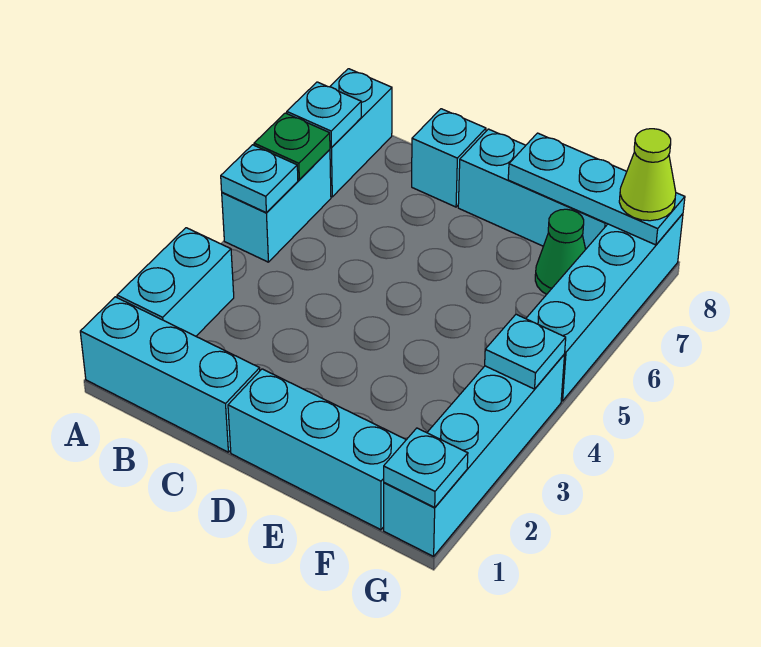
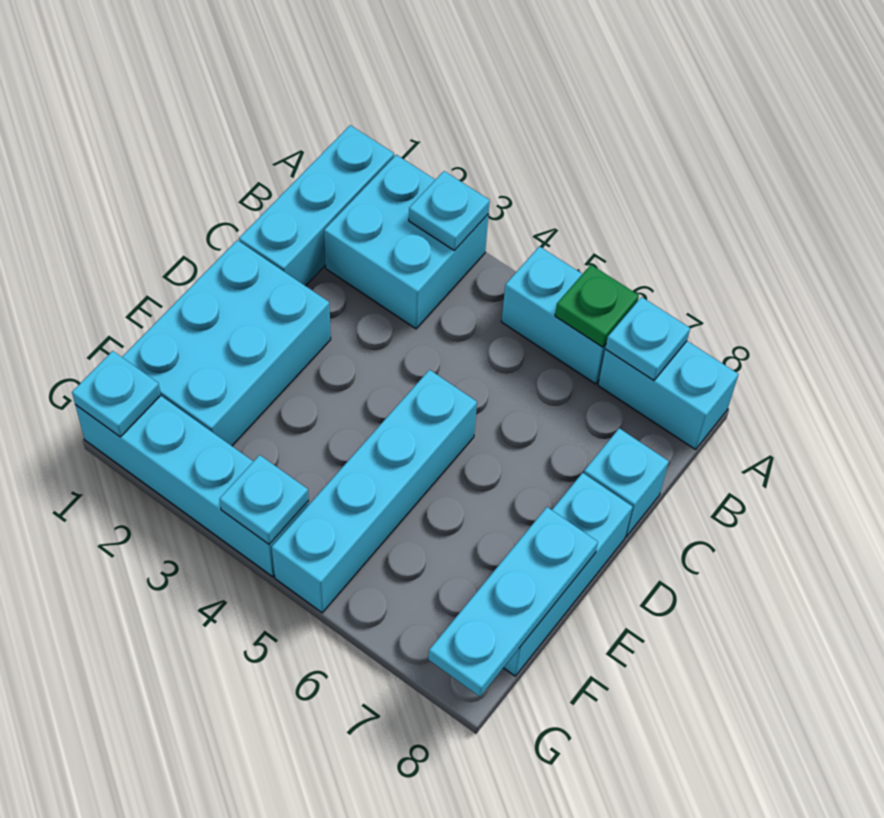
cyan brick A2:A3 level 1 -> cyan brick A2:B3 level 1
cyan plate A5 level 2 -> cyan plate A3 level 2
cyan brick D1:F1 level 1 -> cyan brick D1:F2 level 1
green cone F7 level 1 -> none
cyan brick G5:G8 level 1 -> cyan brick D5:G5 level 1
lime cone G8 level 3 -> none

